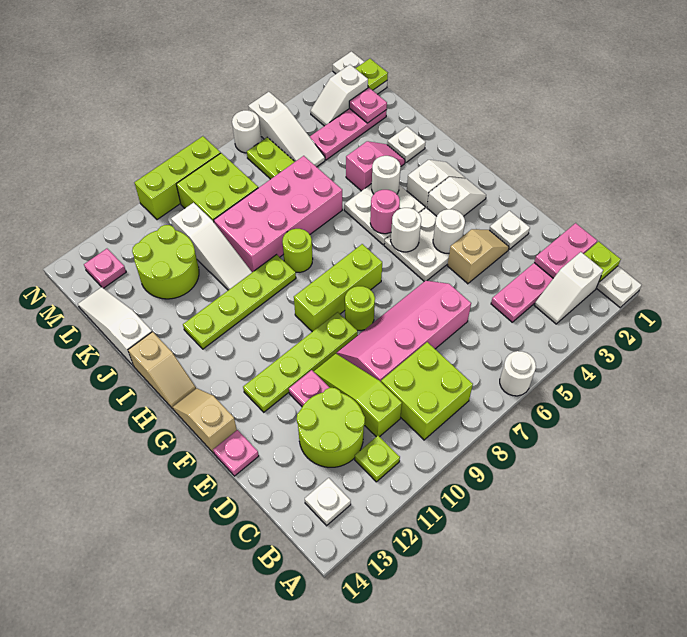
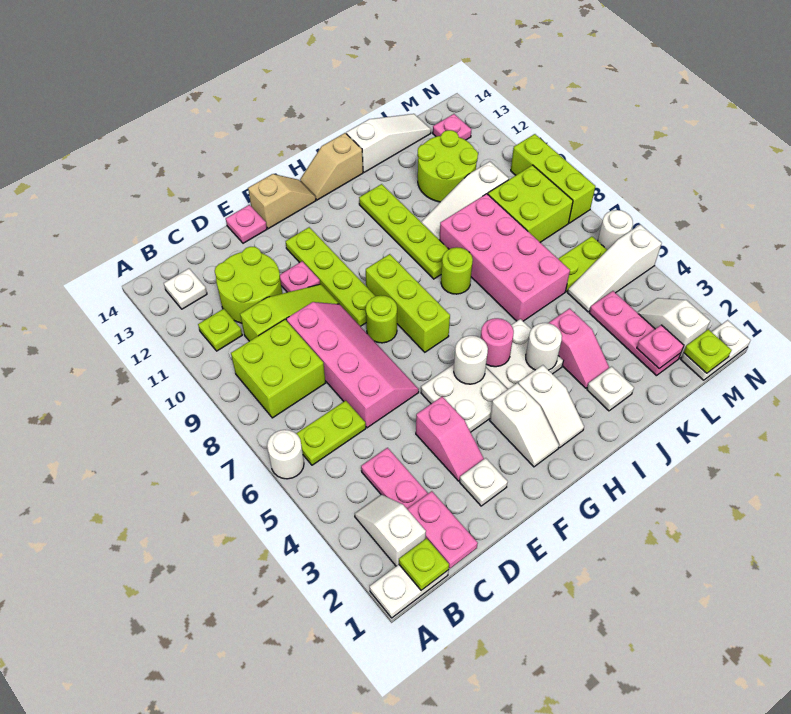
none -> lime plate B6:C6 level 1
tan slope E3:E4 level 1 top 4 -> pink slope E3:E4 level 1 top 4
white round brick F4 level 2 -> none

